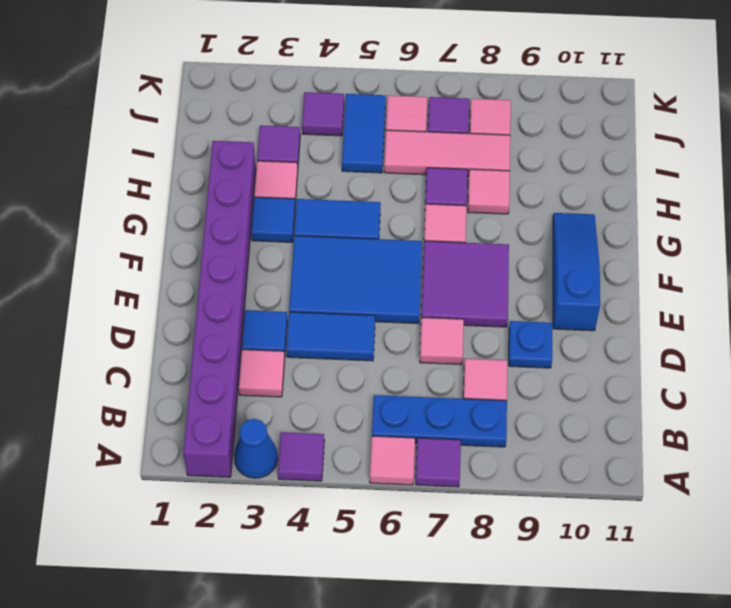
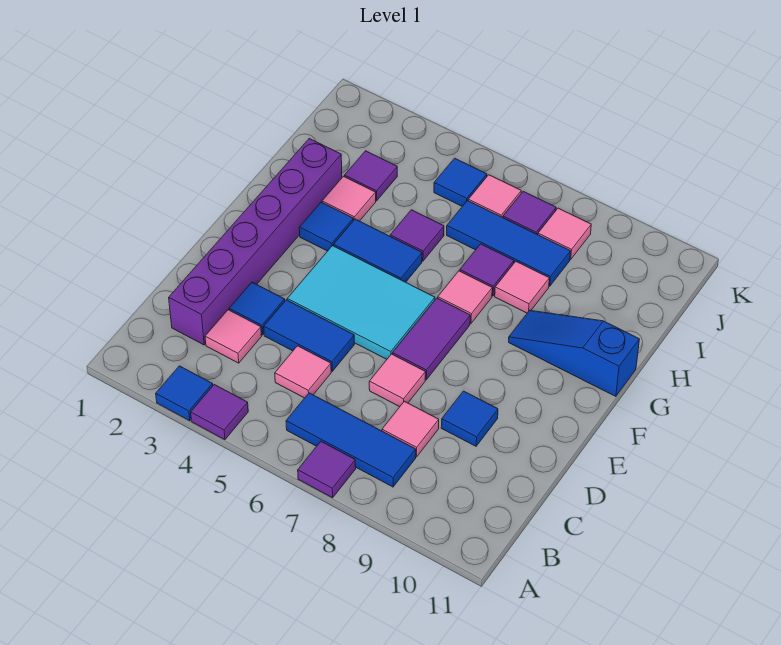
purple brick A2:H2 level 1 -> purple brick C2:H2 level 1
blue cone A3 level 1 -> blue tile A3 level 1
pink tile A6 level 1 -> pink tile C5 level 1
blue plate B6:B8 level 1 -> blue tile B6:B8 level 1
blue plate D9 level 1 -> blue tile D9 level 1
blue tile E4:F6 level 1 -> cyan tile E4:F6 level 1
purple tile E7:F8 level 1 -> purple tile E7:F7 level 1
blue slope E10:G10 level 1 top E -> blue slope G9:G11 level 1 top 11
blue tile I5:J5 level 1 -> blue tile J5 level 1
pink tile I6:I8 level 1 -> blue tile I6:I8 level 1
purple tile J4 level 1 -> purple tile H5 level 1

